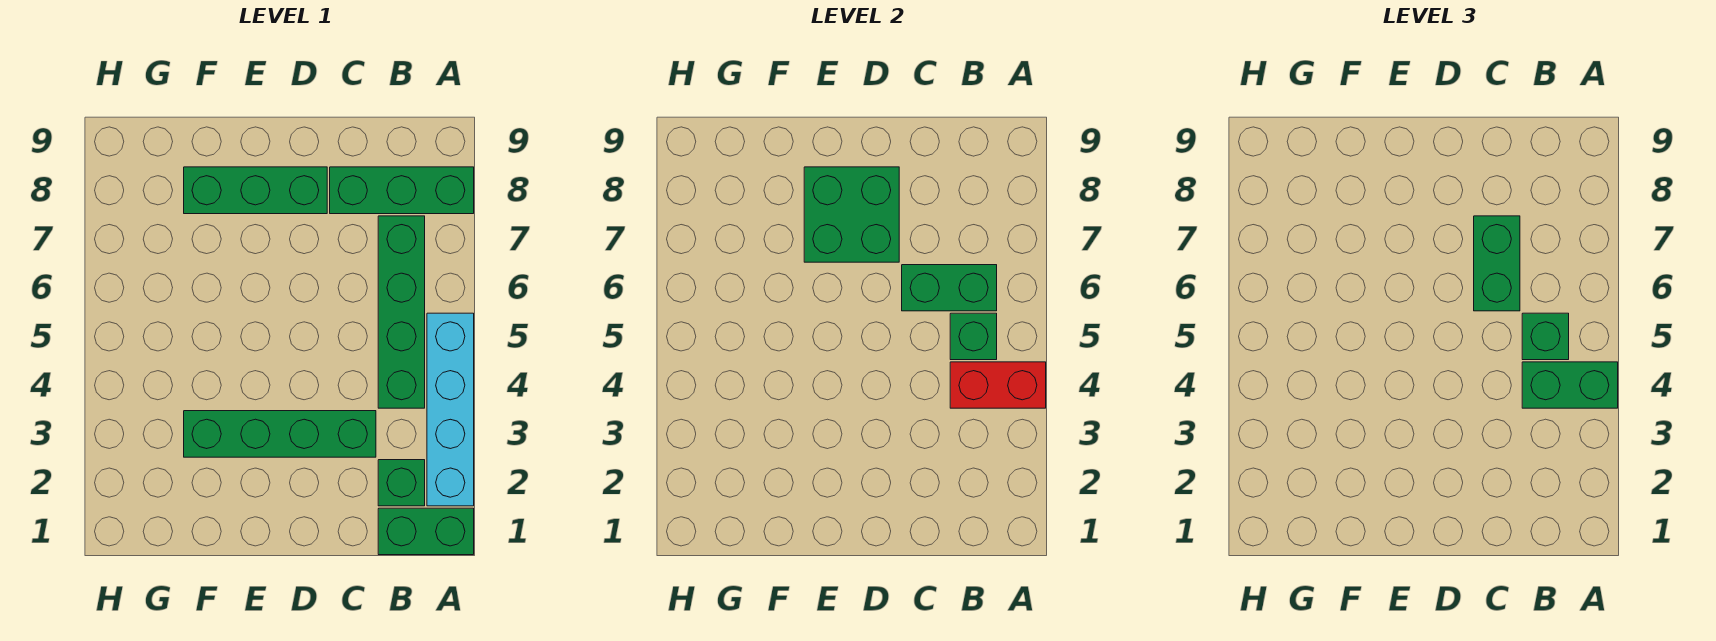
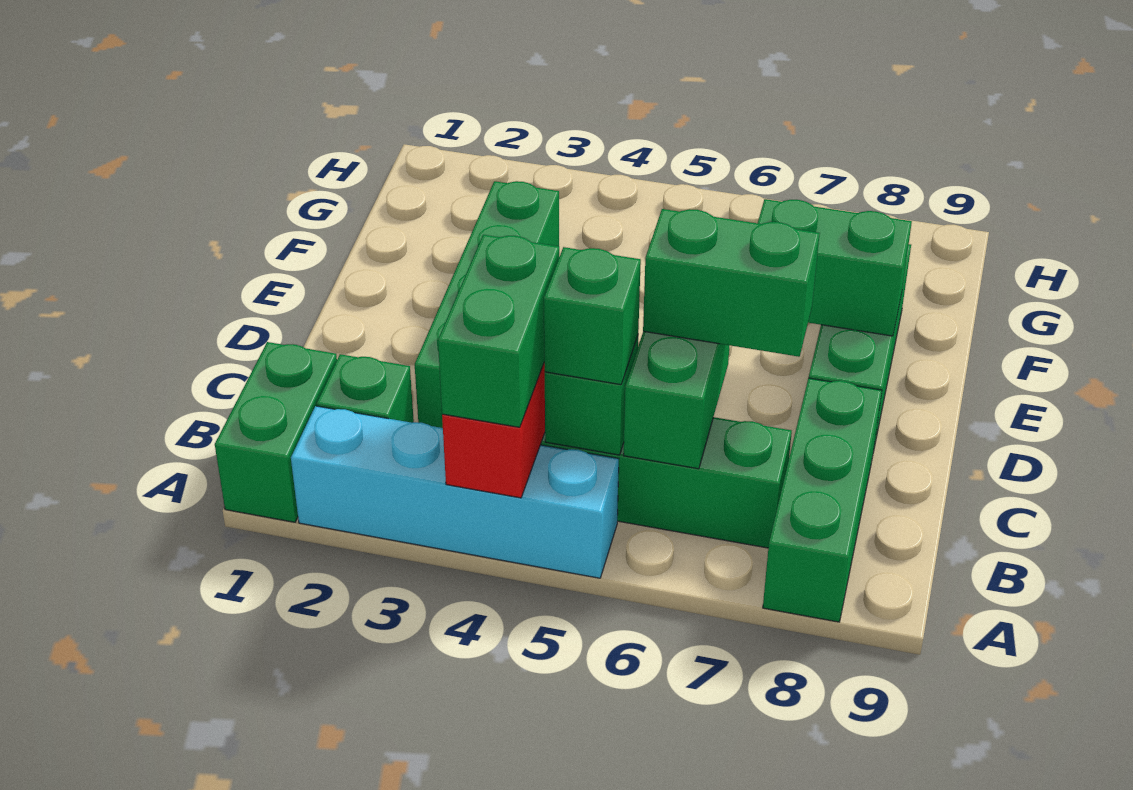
green brick D7:E8 level 2 -> green brick E7:E8 level 2

